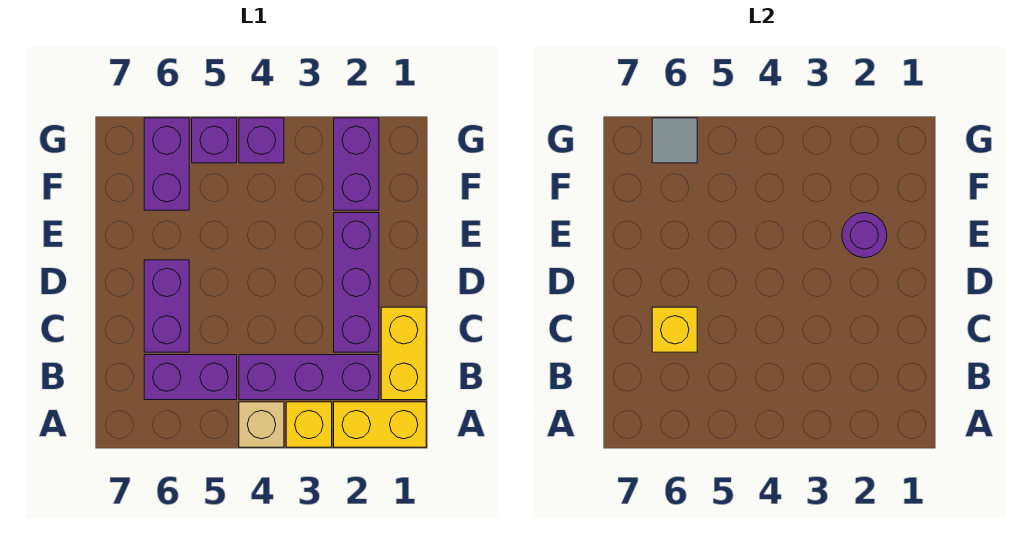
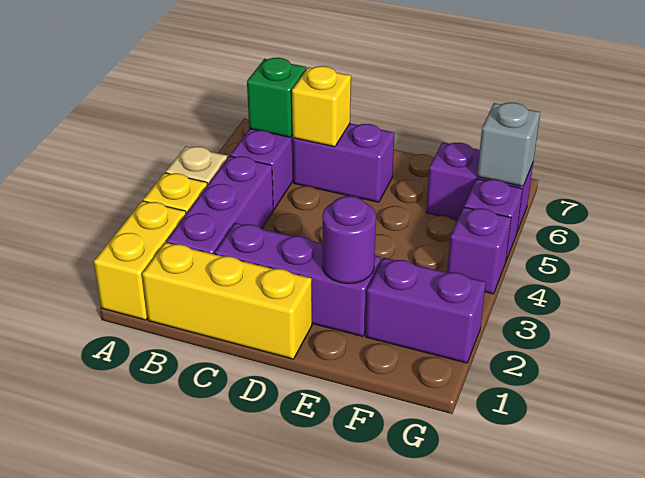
yellow brick B1:C1 level 1 -> yellow brick B1:D1 level 1
none -> green brick B6 level 2
grey tile G6 level 2 -> grey brick G6 level 2

